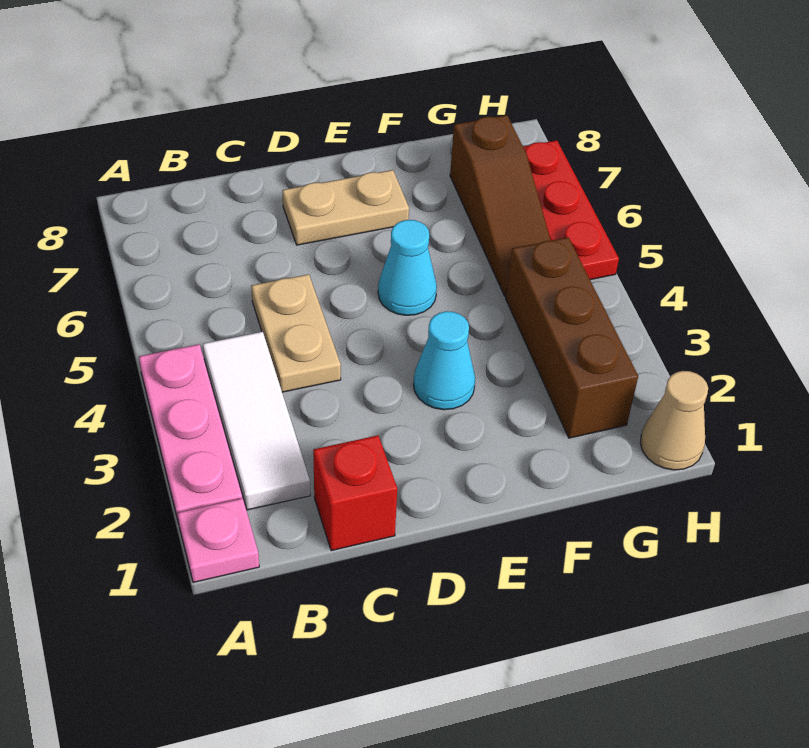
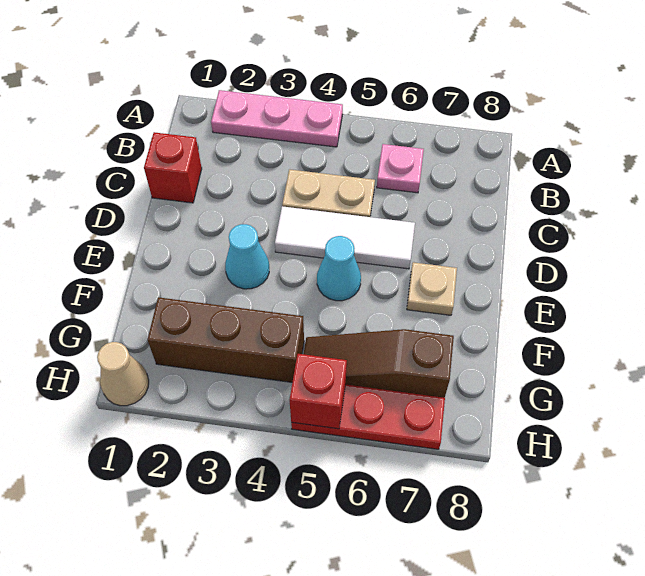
pink plate A1 level 1 -> pink plate B6 level 1
white tile B2:B4 level 1 -> white tile D4:D6 level 1
tan plate D7:E7 level 1 -> tan plate E7 level 1
none -> red brick H5 level 2

